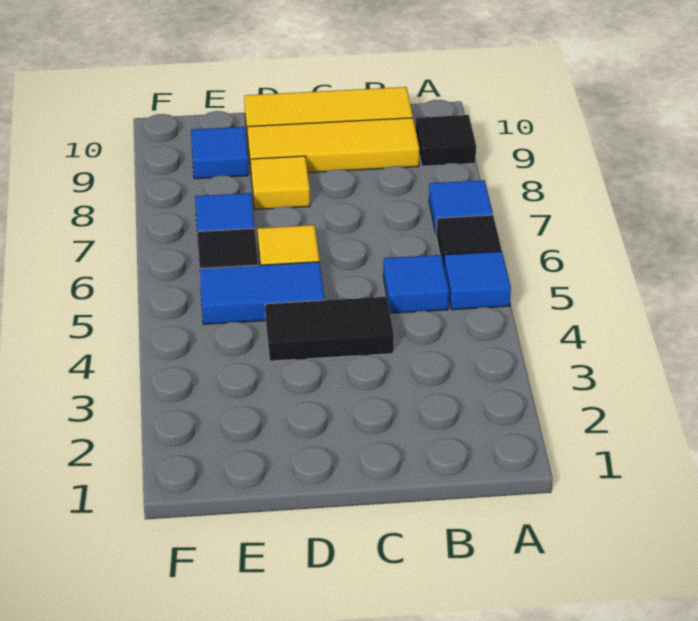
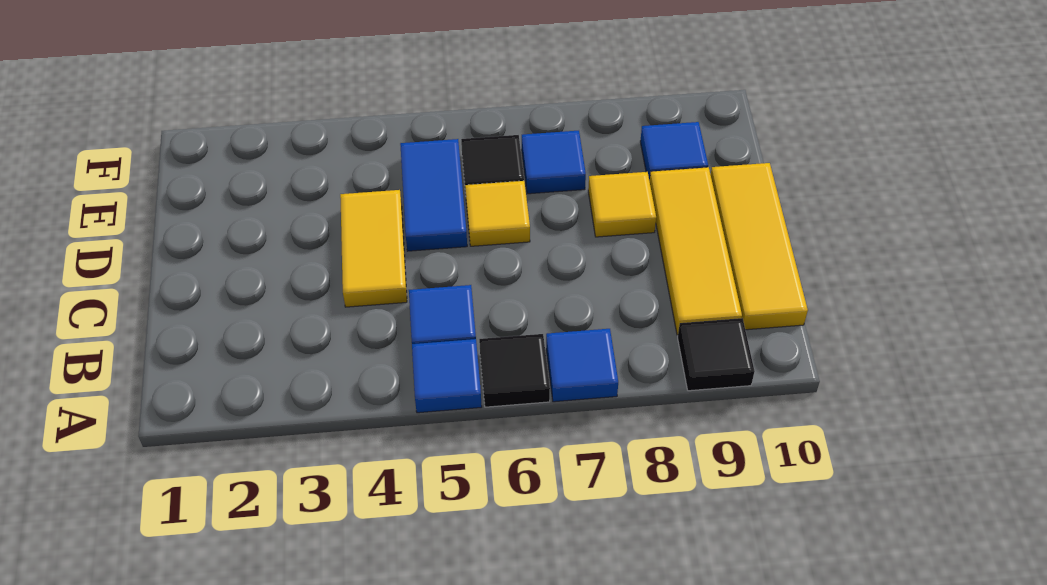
black tile C4:D4 level 1 -> yellow tile C4:D4 level 1

